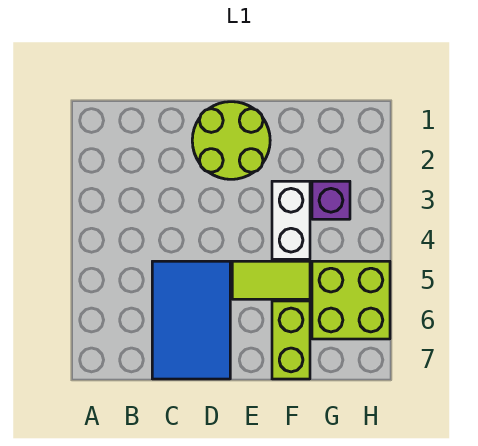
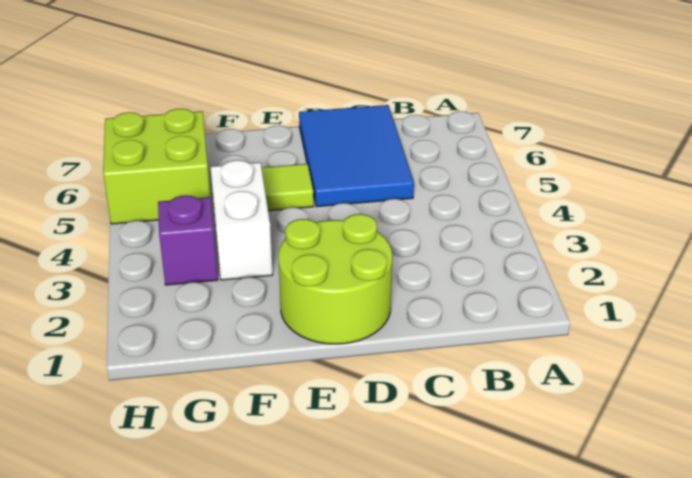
lime brick F6:F7 level 1 -> none

